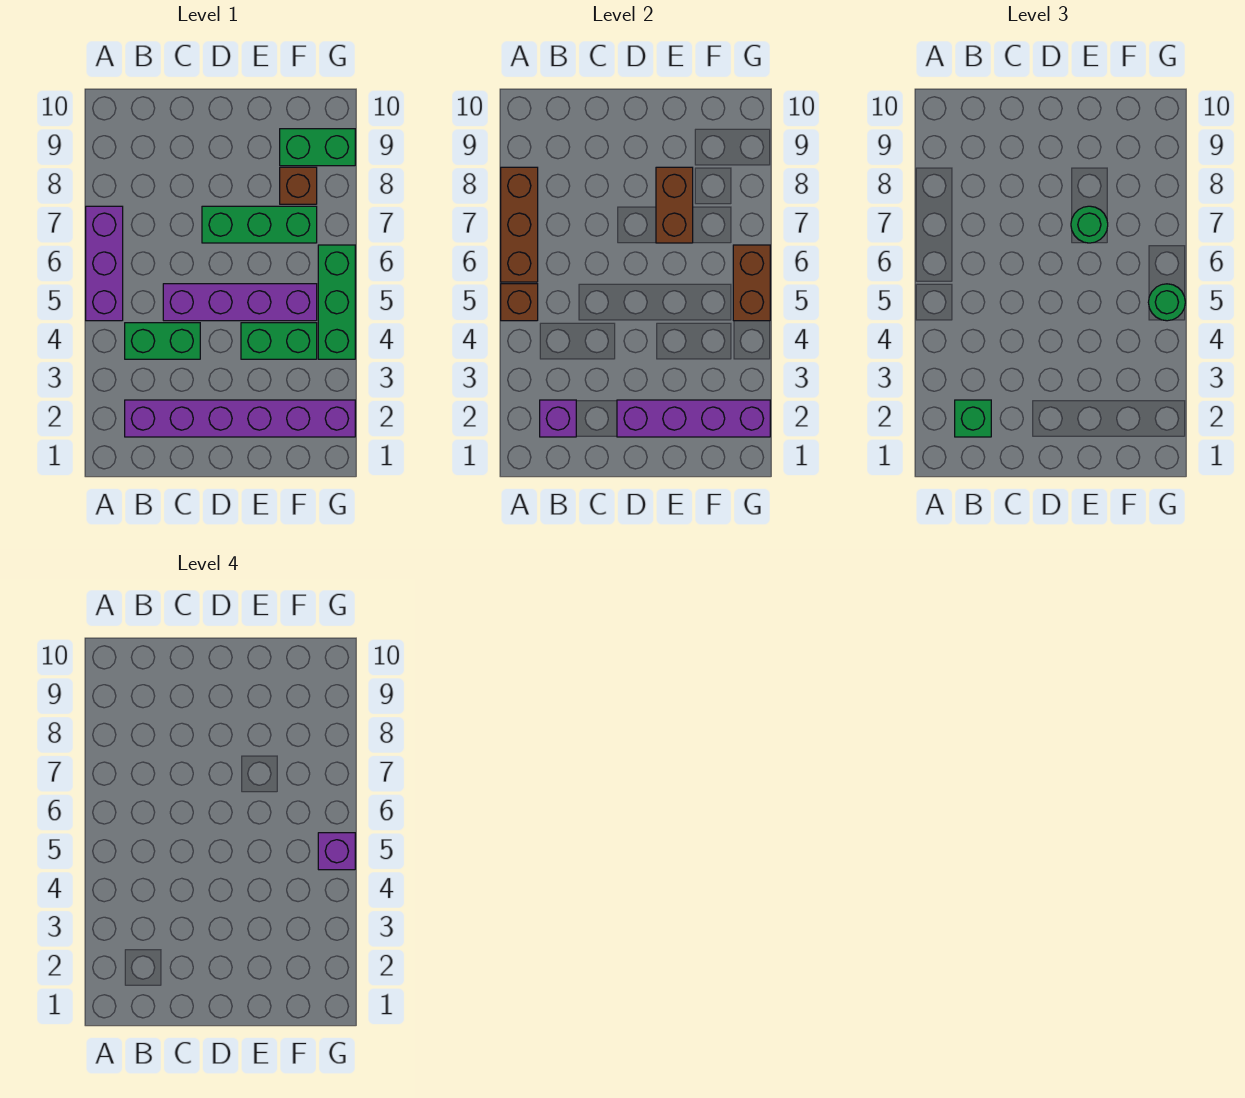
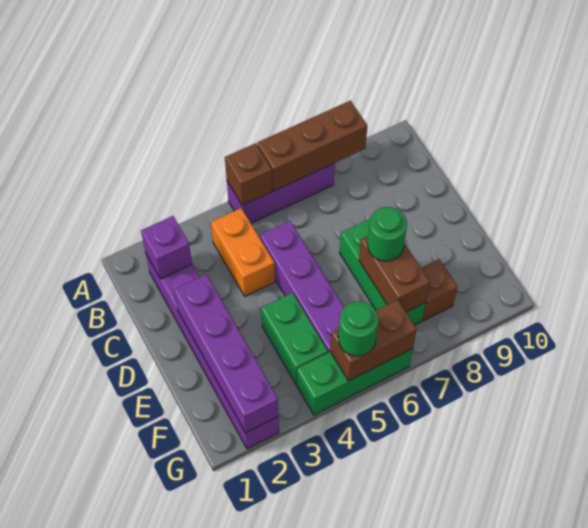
green brick B2 level 3 -> none
green brick B4:C4 level 1 -> orange brick B4:C4 level 1
brown brick E7:E8 level 2 -> brown brick E7:F7 level 2
green brick F9:G9 level 1 -> none
purple brick G5 level 4 -> none

